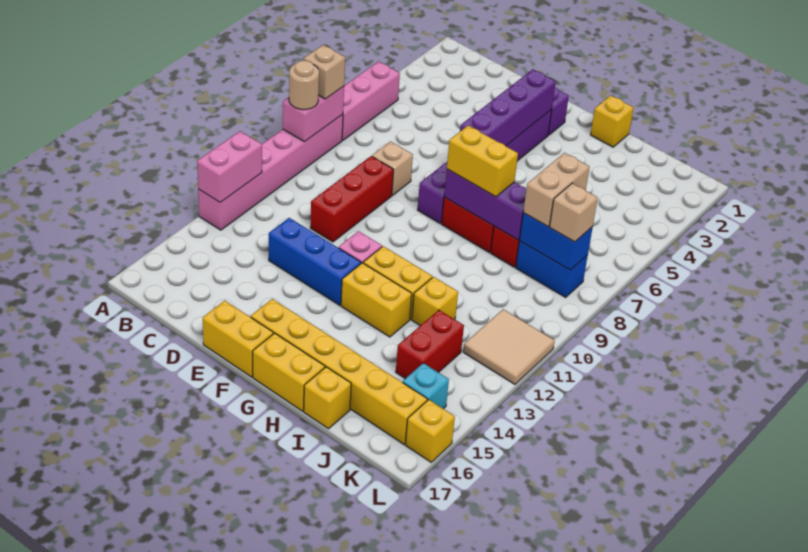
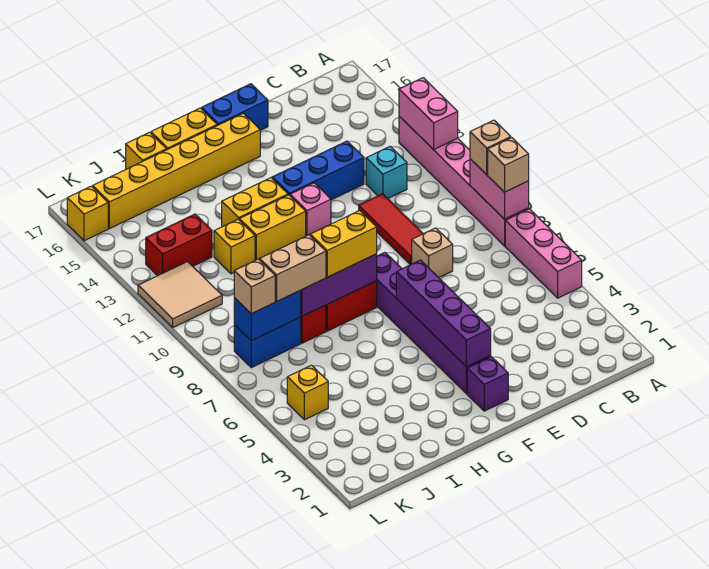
tan round brick A9 level 3 -> tan brick A9 level 3
red brick D9:D11 level 1 -> red tile D9:D11 level 1
yellow brick E17:F17 level 1 -> blue brick E17:F17 level 1
yellow brick H1 level 1 -> yellow brick K5 level 1
tan brick J7:J8 level 3 -> tan brick I8:J8 level 3
red brick J13:J14 level 1 -> red brick J13:K13 level 1
cyan brick K15 level 1 -> cyan brick C12 level 1

